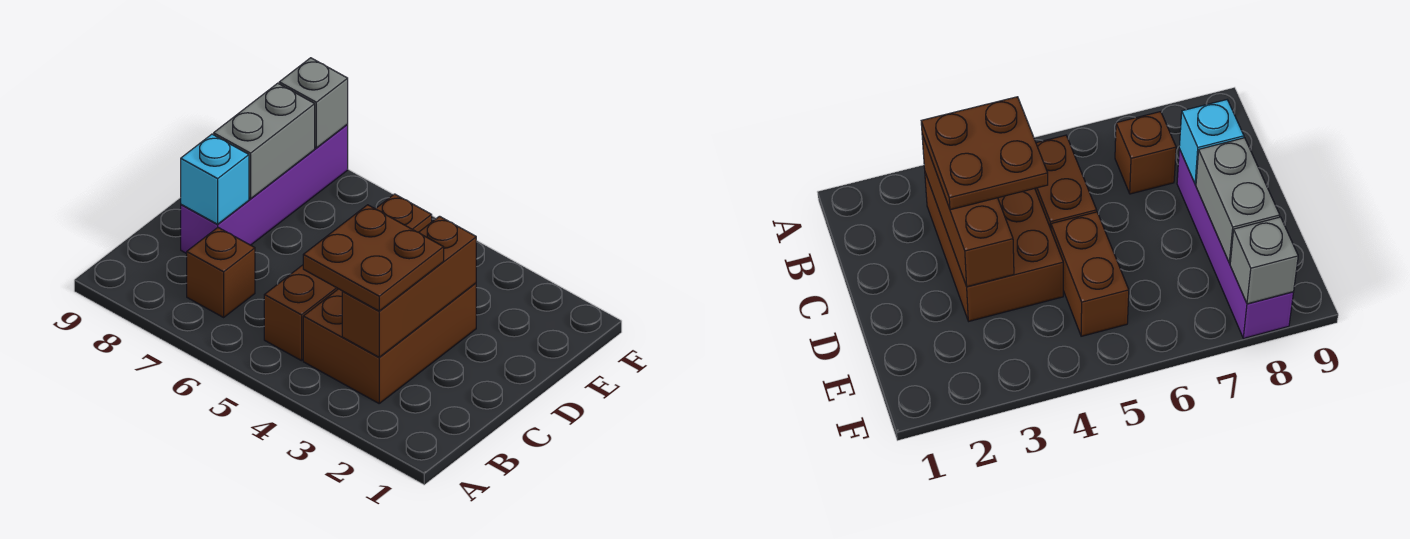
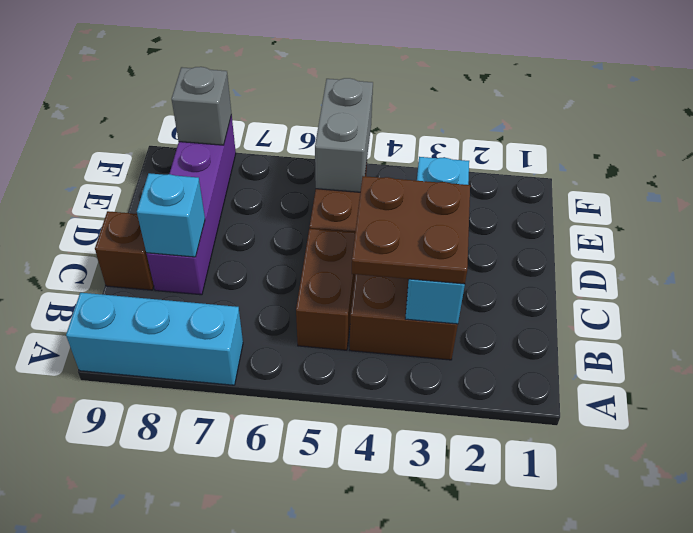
none -> cyan brick A7:A9 level 1
brown brick B3:D3 level 2 -> cyan brick B3:D3 level 2
brown brick B7 level 1 -> brown brick C9 level 1
grey brick D8:E8 level 2 -> grey brick E5:F5 level 2

